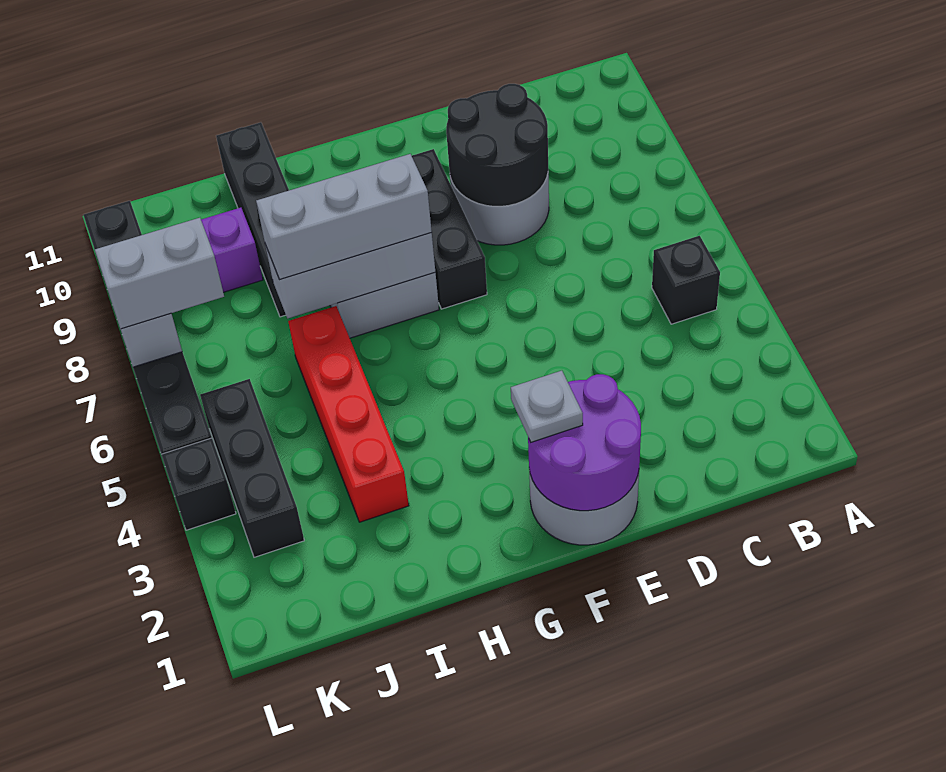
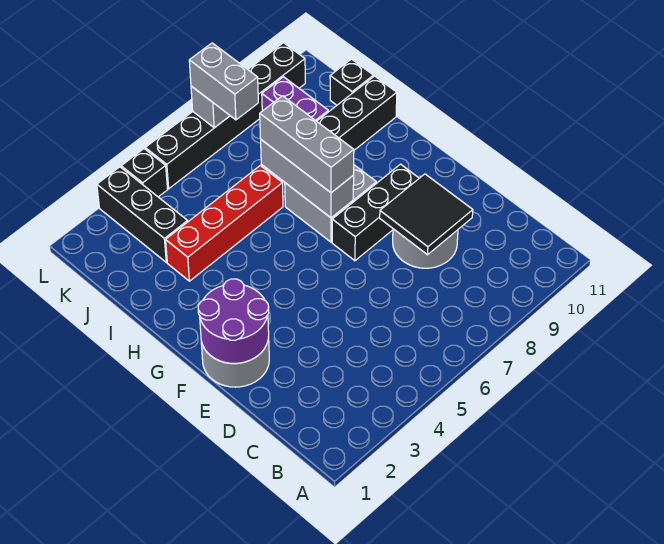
black brick B5 level 1 -> black brick J11 level 1
black round brick D8:E9 level 2 -> black tile D8:E9 level 2
grey plate F2 level 3 -> none
black brick K3:K5 level 1 -> black brick J3:L3 level 1

